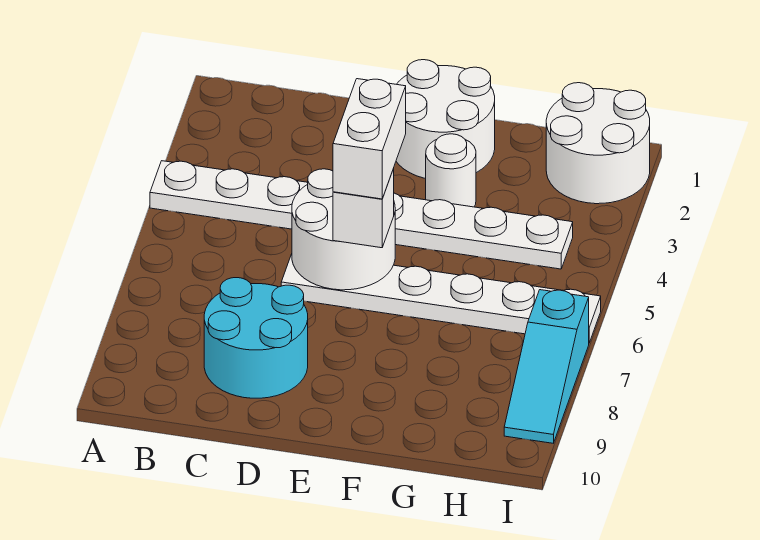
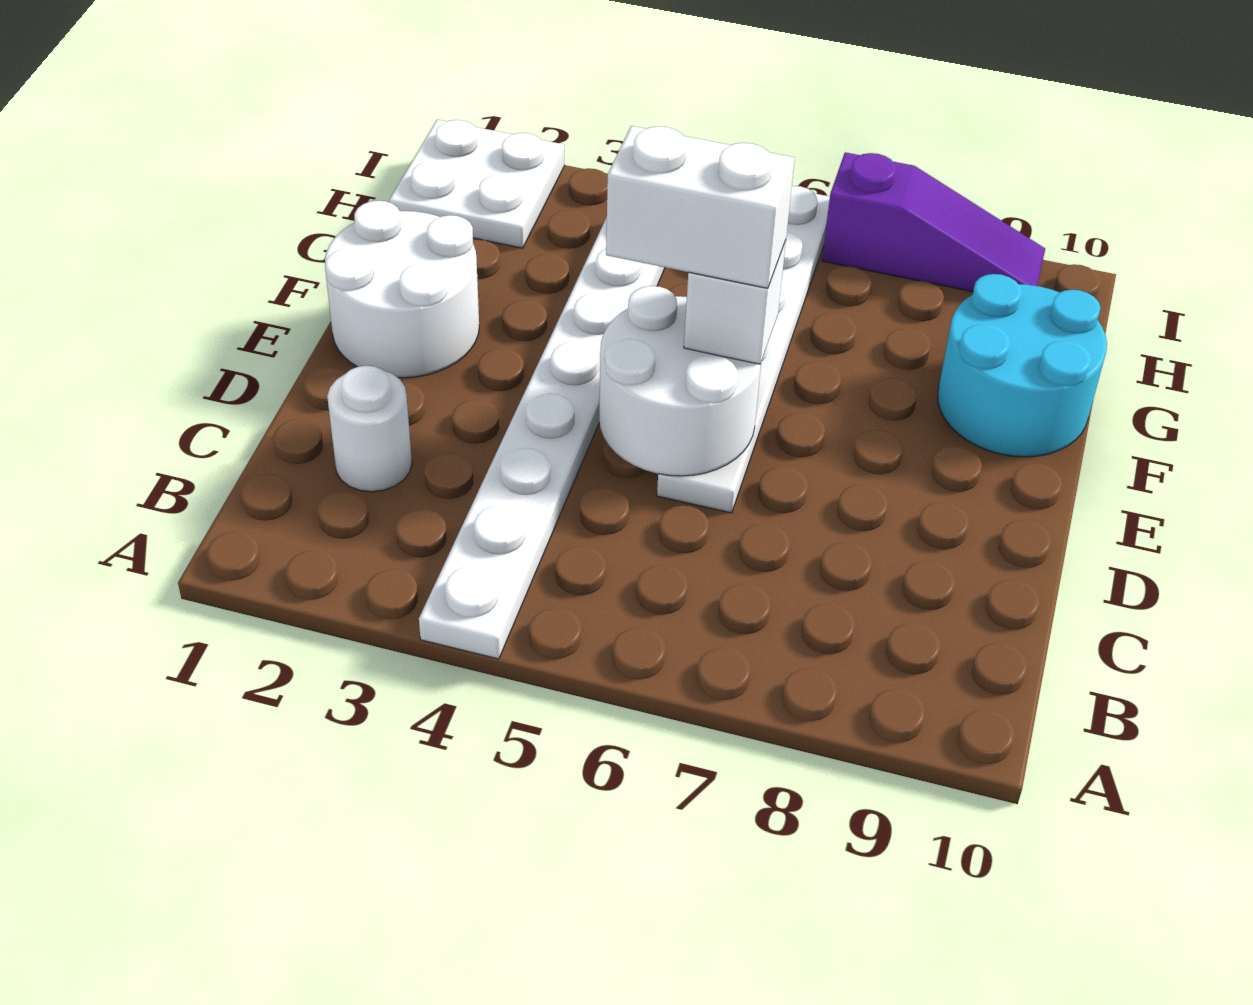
cyan round brick C8:D9 level 1 -> cyan round brick F9:G10 level 1
white round brick F3 level 1 -> white round brick C2 level 1
white round brick H1:I2 level 1 -> white plate H1:I2 level 1
cyan slope I7:I9 level 1 top 7 -> purple slope I7:I9 level 1 top 7

